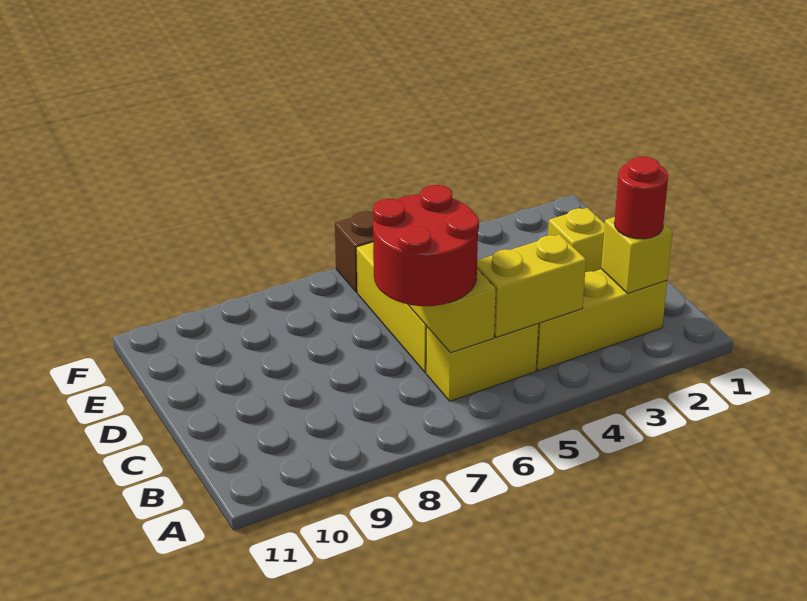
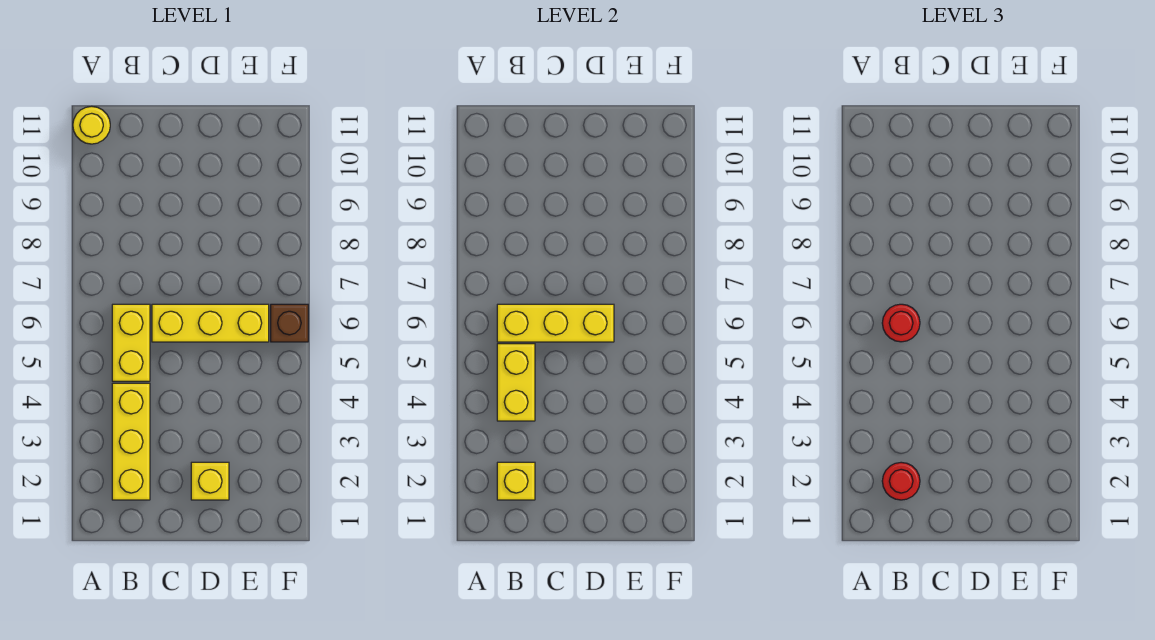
none -> yellow round brick A11 level 1
red round brick B6:C7 level 3 -> red round brick B6 level 3

